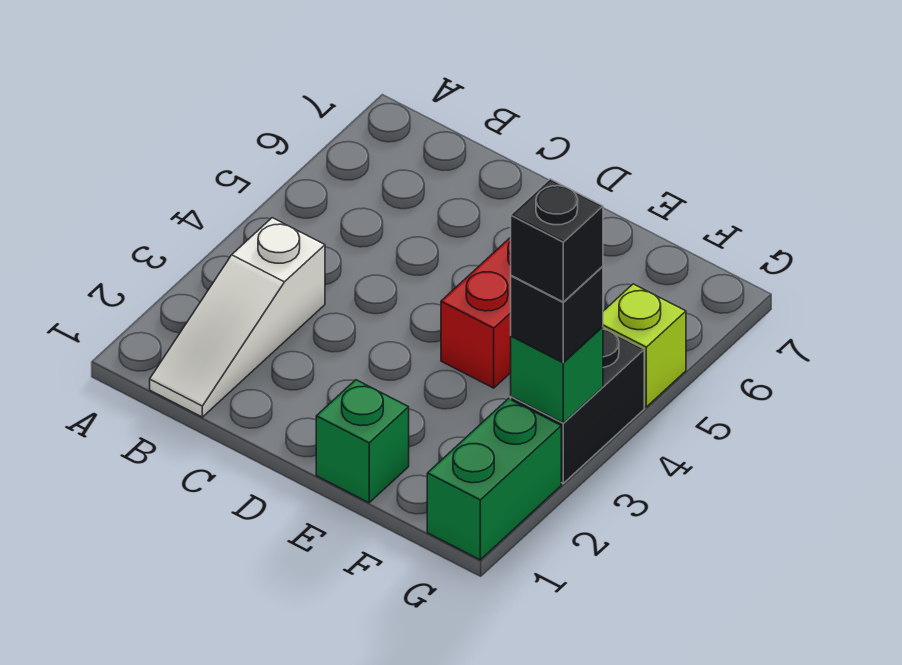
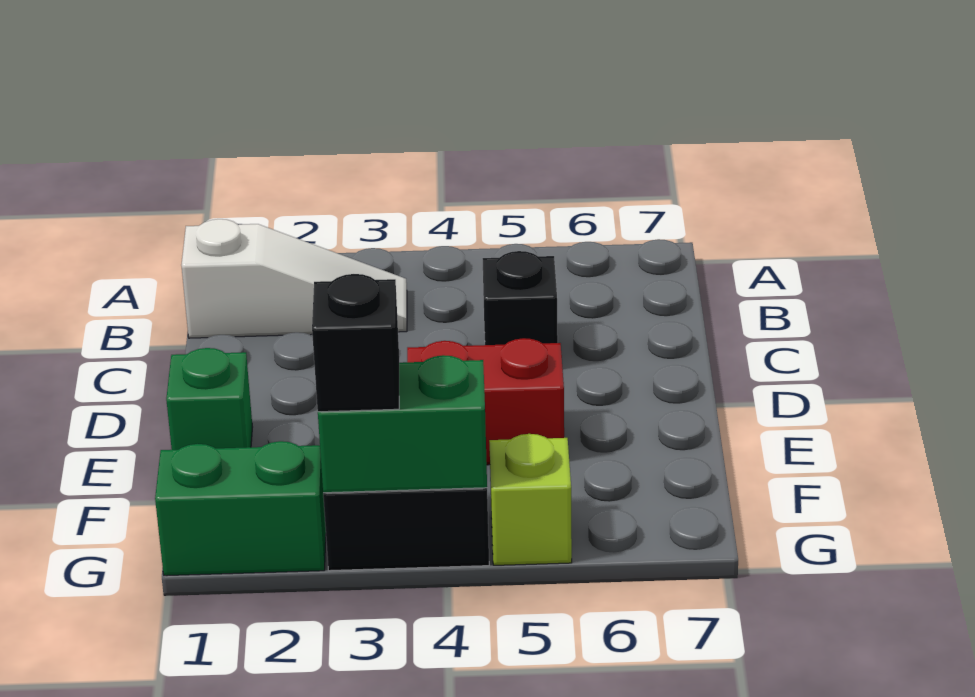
white slope B1:B3 level 1 top 3 -> white slope B1:B3 level 1 top 1
green brick G3 level 2 -> green brick G3:G4 level 2
black brick G3 level 4 -> black brick C5 level 1

